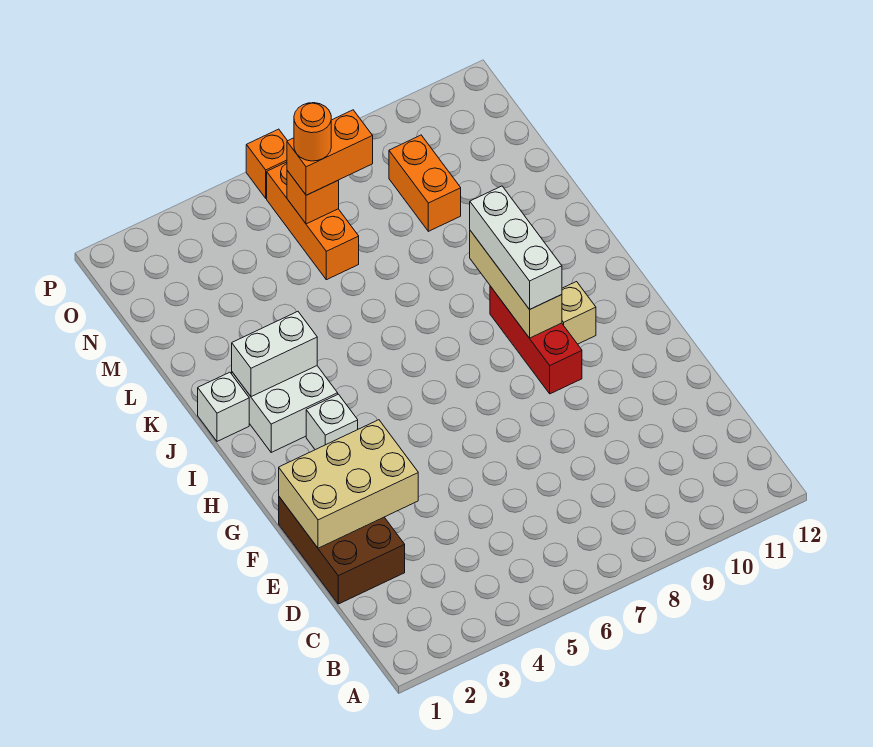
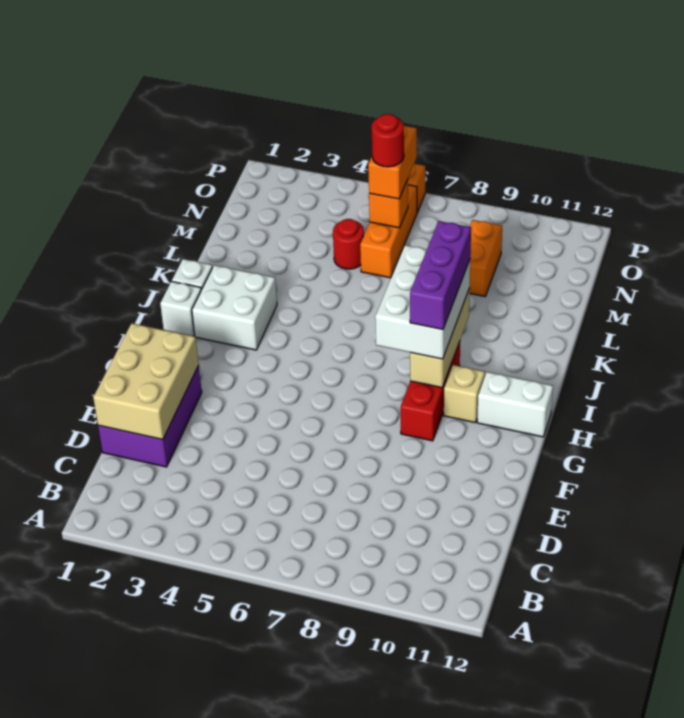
brown brick D1:F2 level 1 -> purple brick D1:F2 level 1
tan brick E1:F3 level 2 -> tan brick D1:F2 level 2
white brick H3 level 1 -> white brick I1 level 1
white brick H9:J9 level 3 -> white brick H8:J9 level 3
none -> purple brick H9:J9 level 4
white brick J2:J3 level 2 -> white brick H11:H12 level 1
none -> red round brick M5 level 1
orange brick N6:N7 level 3 -> orange brick N6:O6 level 3
orange round brick N6 level 4 -> red round brick N6 level 4

